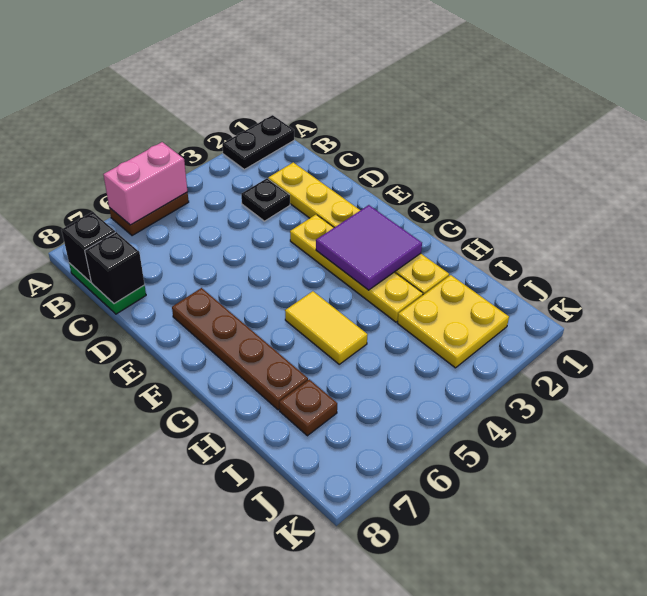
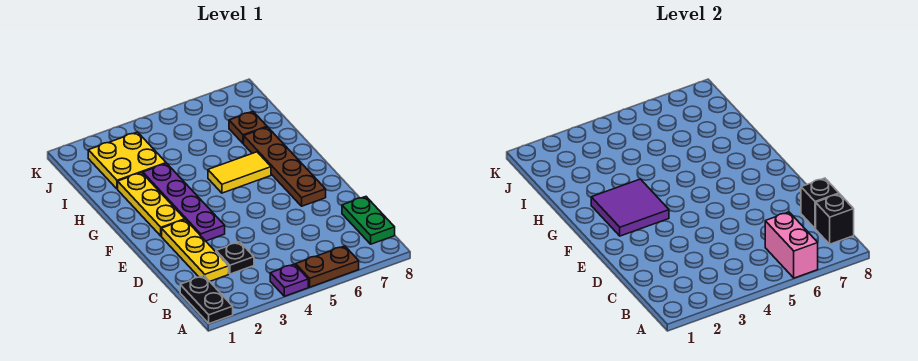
black plate A1:A2 level 1 -> black plate A1:B1 level 1
none -> purple plate A4 level 1
pink brick A5:A6 level 2 -> pink brick A6:B6 level 2
yellow plate E3:H3 level 1 -> purple plate E3:H3 level 1
yellow tile G5:H5 level 1 -> yellow tile G5:G6 level 1

